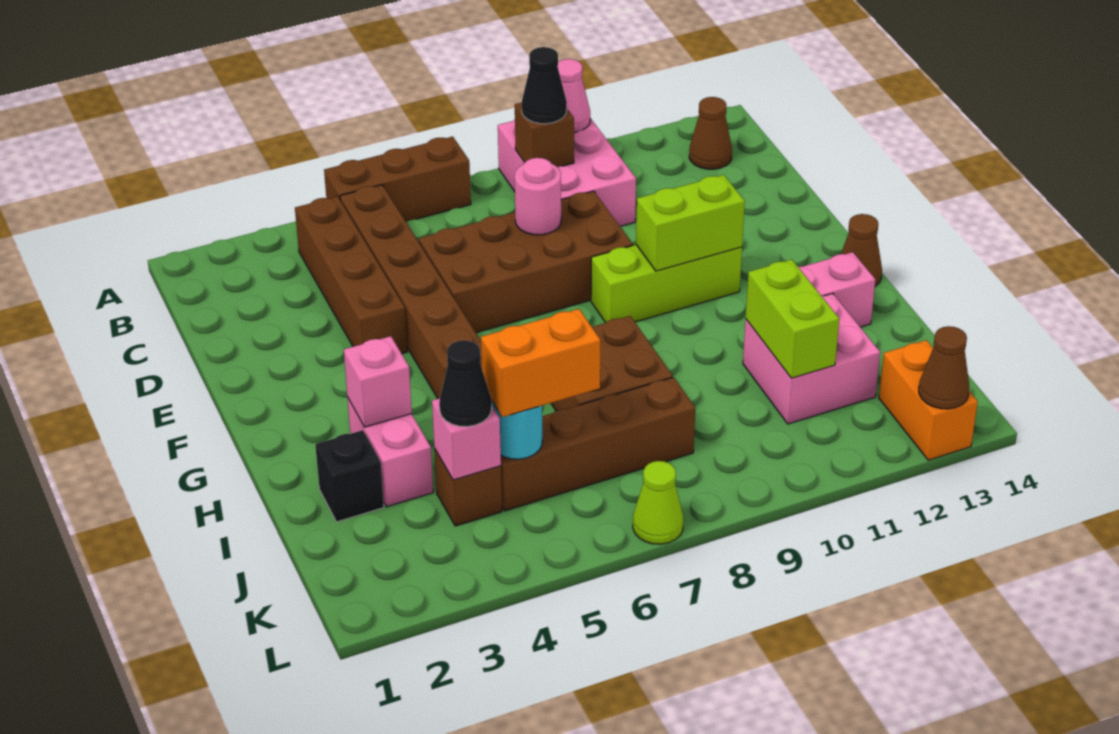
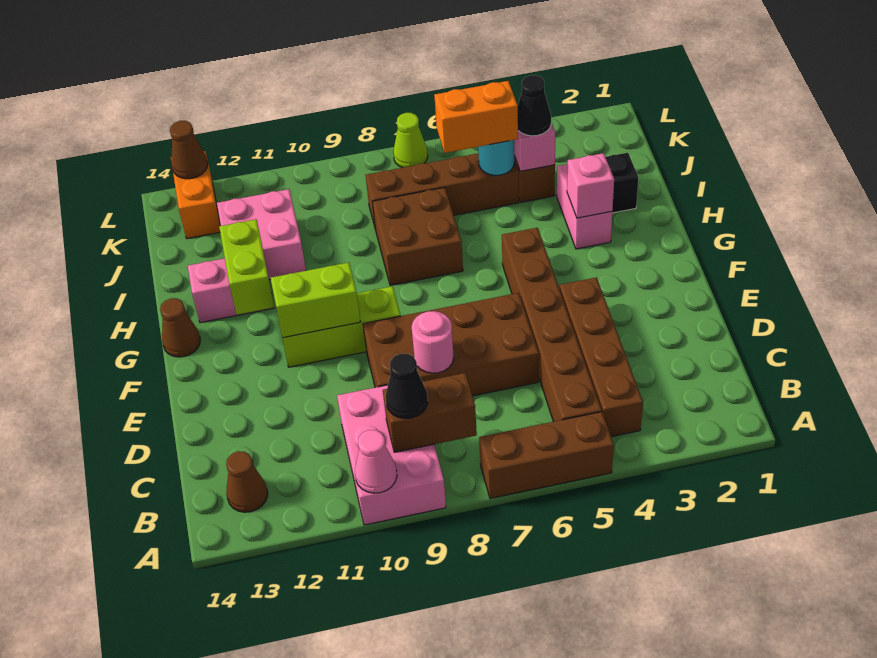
brown brick B9 level 2 -> brown brick B8:B9 level 2
lime brick I11:J11 level 2 -> lime brick G12:H12 level 2

